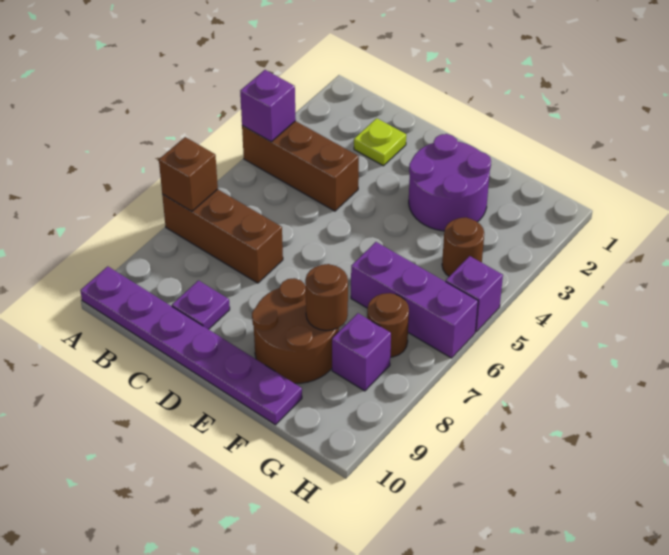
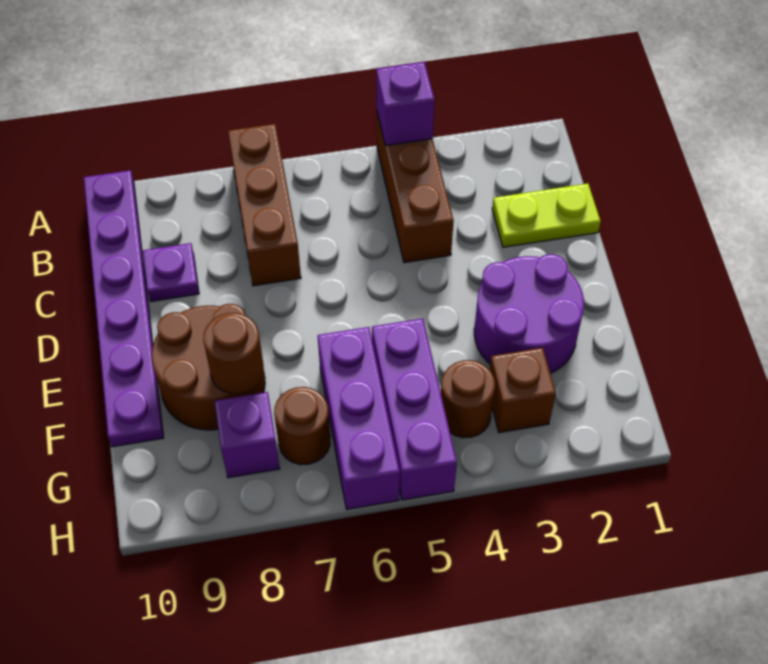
brown brick A7 level 2 -> brown brick G3 level 1
lime plate C2 level 1 -> lime plate C1:C2 level 1
purple brick H5 level 1 -> purple brick F5:H5 level 1

